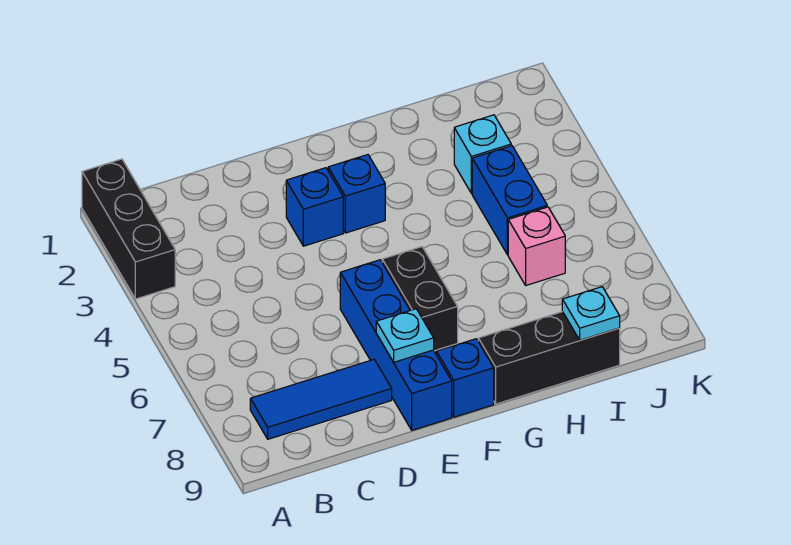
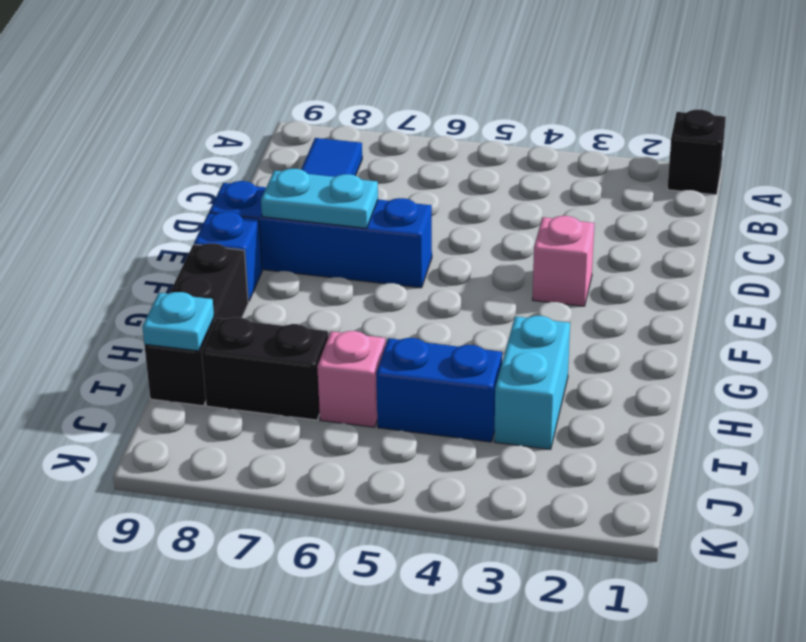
black brick A1:A3 level 1 -> black brick A1 level 1
blue brick E3 level 1 -> pink brick E3 level 1
cyan plate E8 level 2 -> cyan plate E7:E8 level 2
blue brick F3 level 1 -> none
black brick F6:F7 level 1 -> black brick I7:I8 level 1
cyan brick I3 level 1 -> cyan brick H3:I3 level 1

